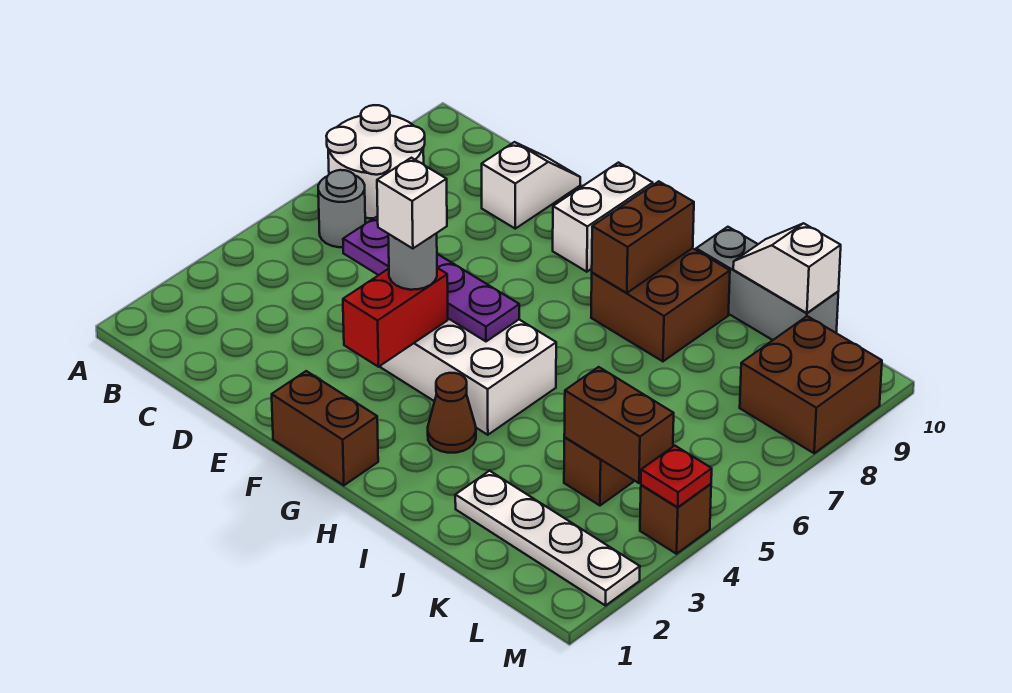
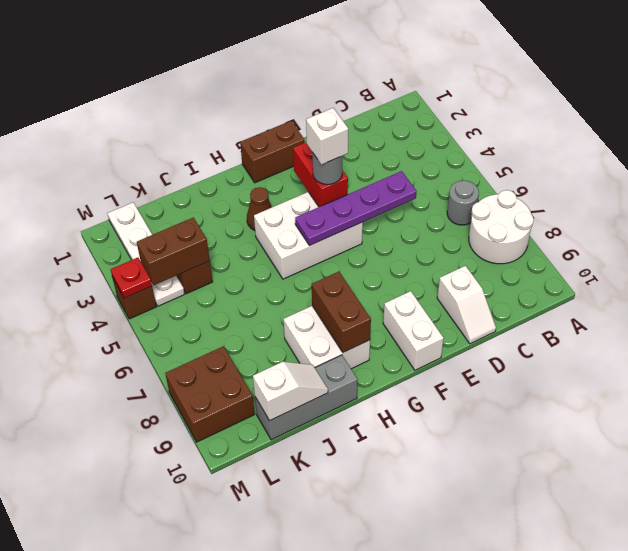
brown brick H8:I9 level 1 -> white brick H8:I9 level 1
white plate J2:M2 level 1 -> white plate L1:L4 level 1

